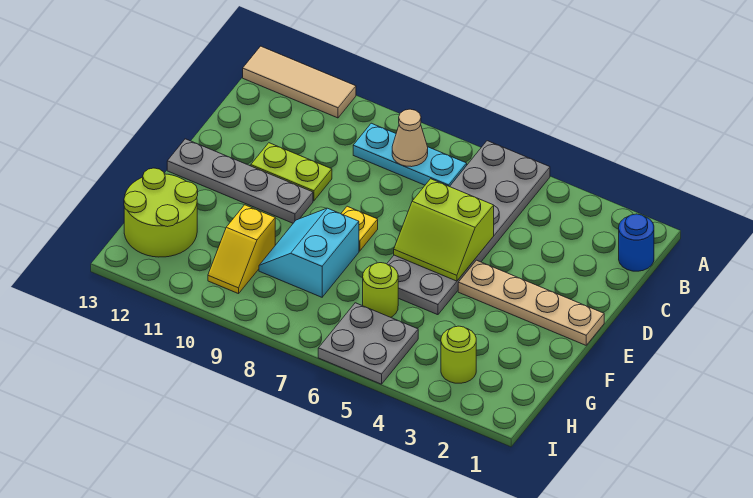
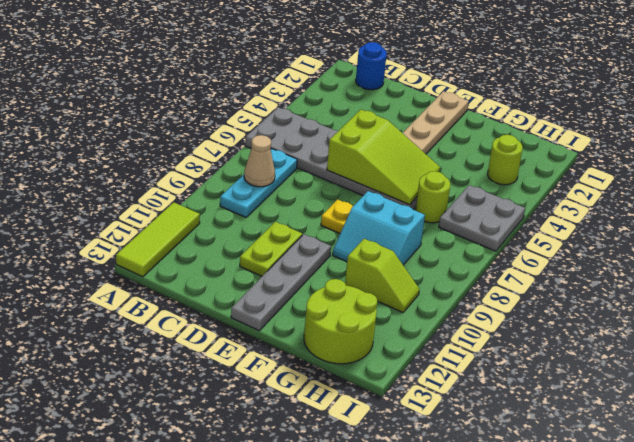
tan tile A11:A13 level 1 -> lime tile A11:A13 level 1
lime slope D5:E6 level 2 top D -> lime slope D5:F6 level 2 top D
yellow slope G10:H10 level 1 top G -> lime slope G10:H10 level 1 top G

